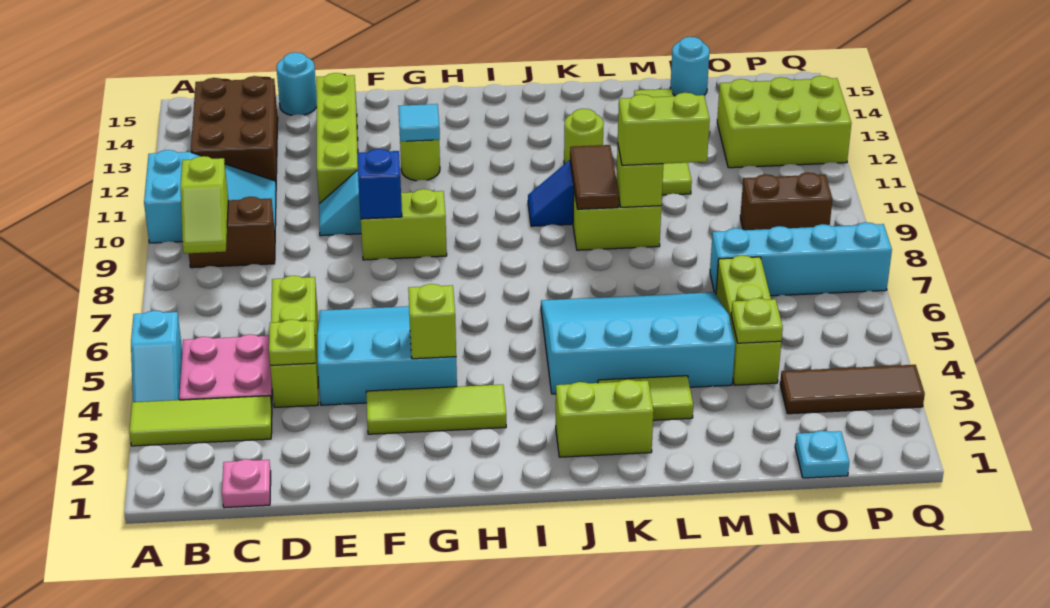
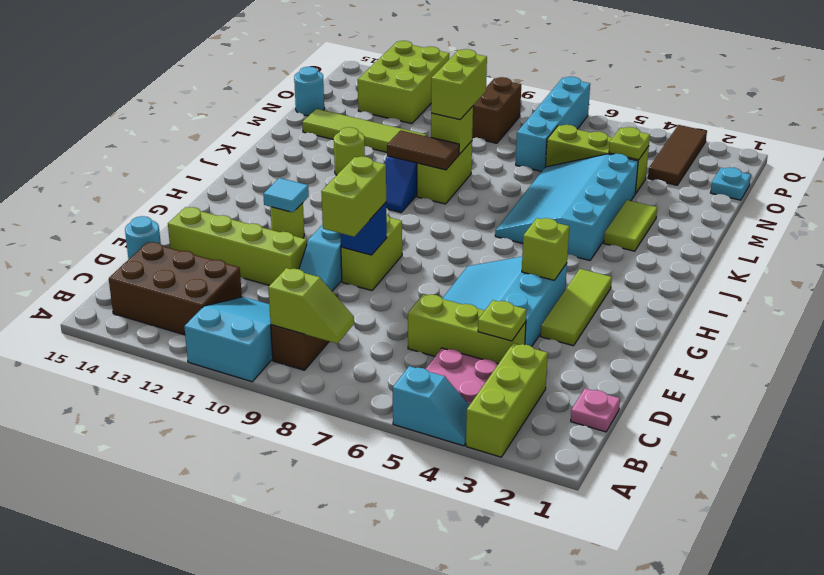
lime tile A3:C3 level 1 -> lime brick A3:C3 level 1
lime brick J2:K2 level 1 -> lime brick E9:F9 level 3

